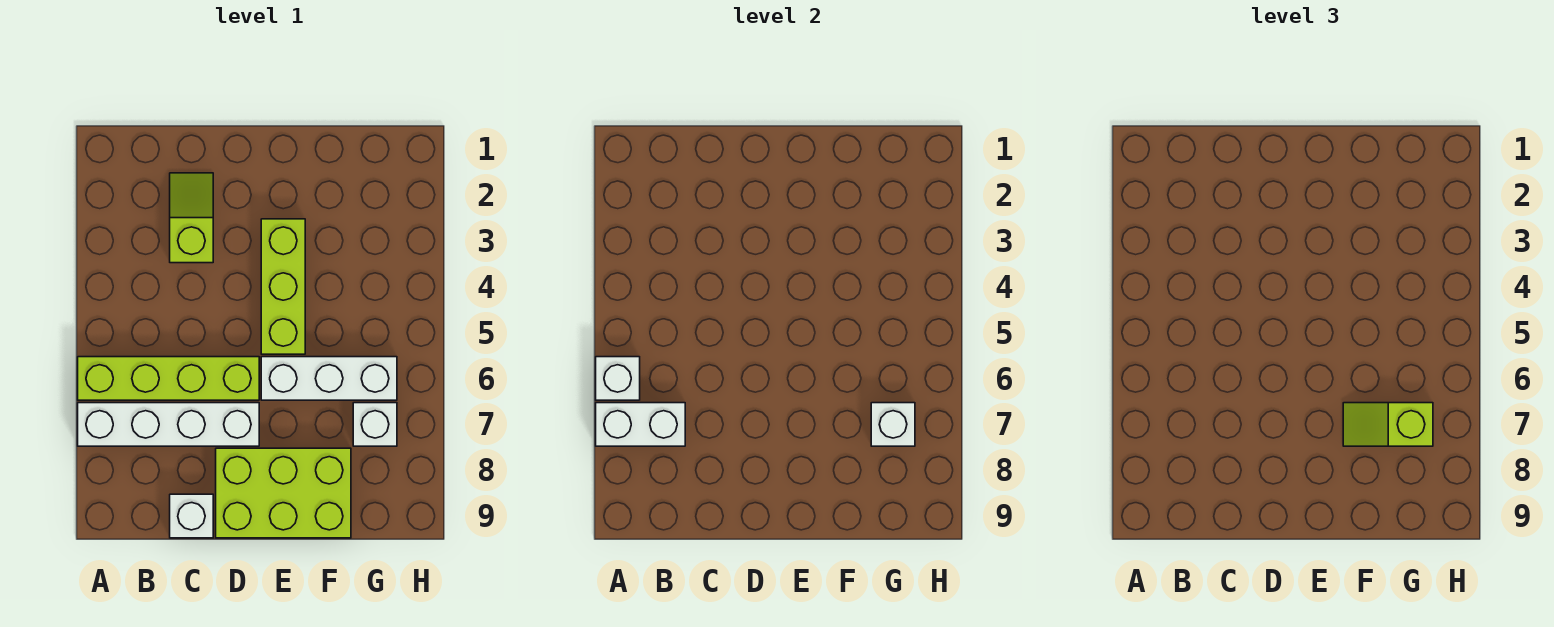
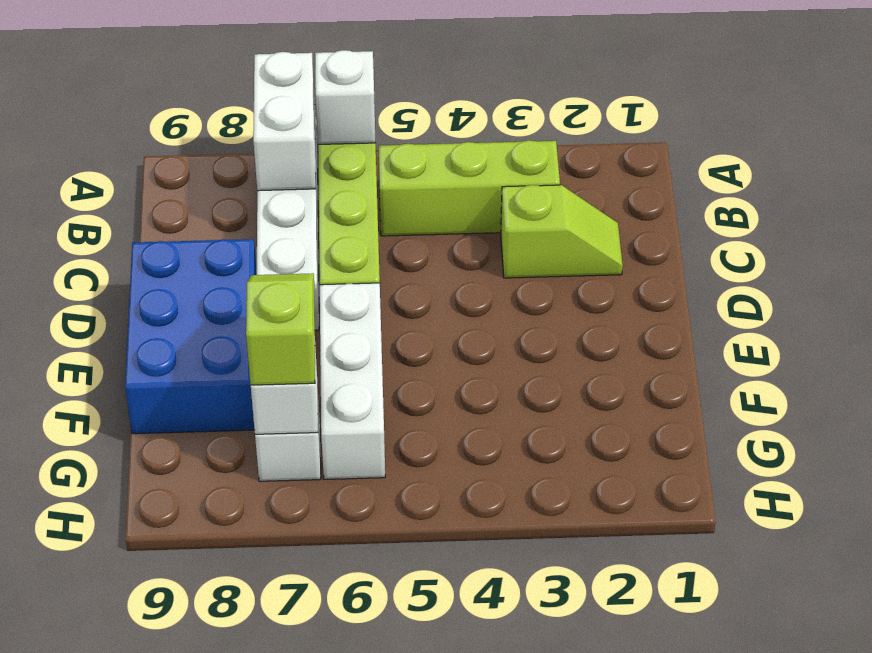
white brick C9 level 1 -> none
lime brick D8:F9 level 1 -> blue brick D8:F9 level 1
lime brick E3:E5 level 1 -> lime brick B3:B5 level 1

